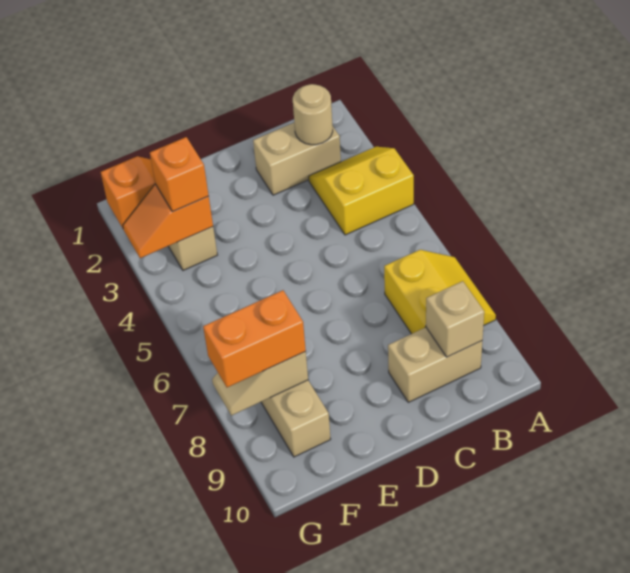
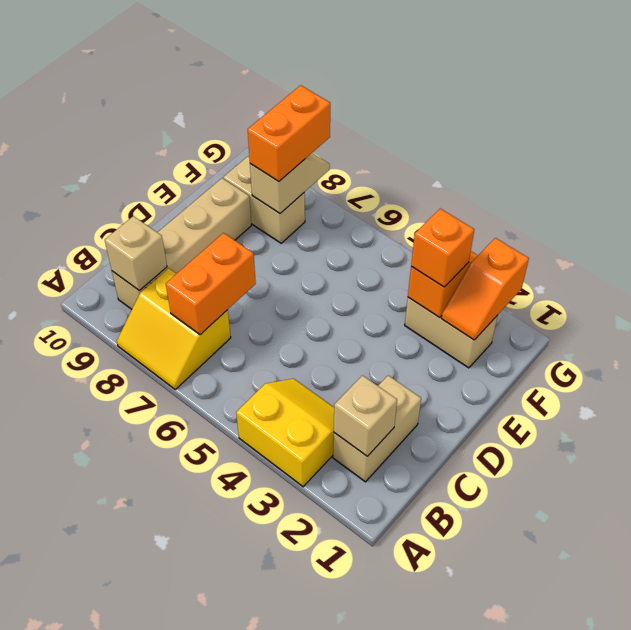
yellow slope A3:B4 level 1 top 4 -> yellow slope A3:B4 level 1 top A
tan round brick B2 level 2 -> tan brick B2 level 2
none -> orange brick B7:C7 level 2
tan brick B9:C9 level 1 -> tan brick B9:E9 level 1

